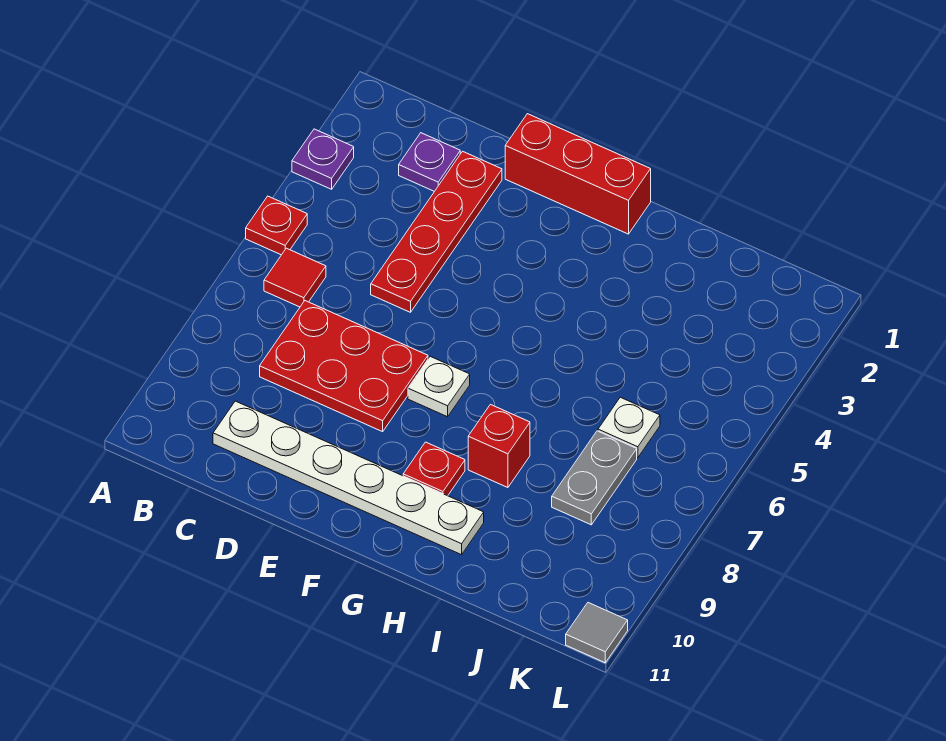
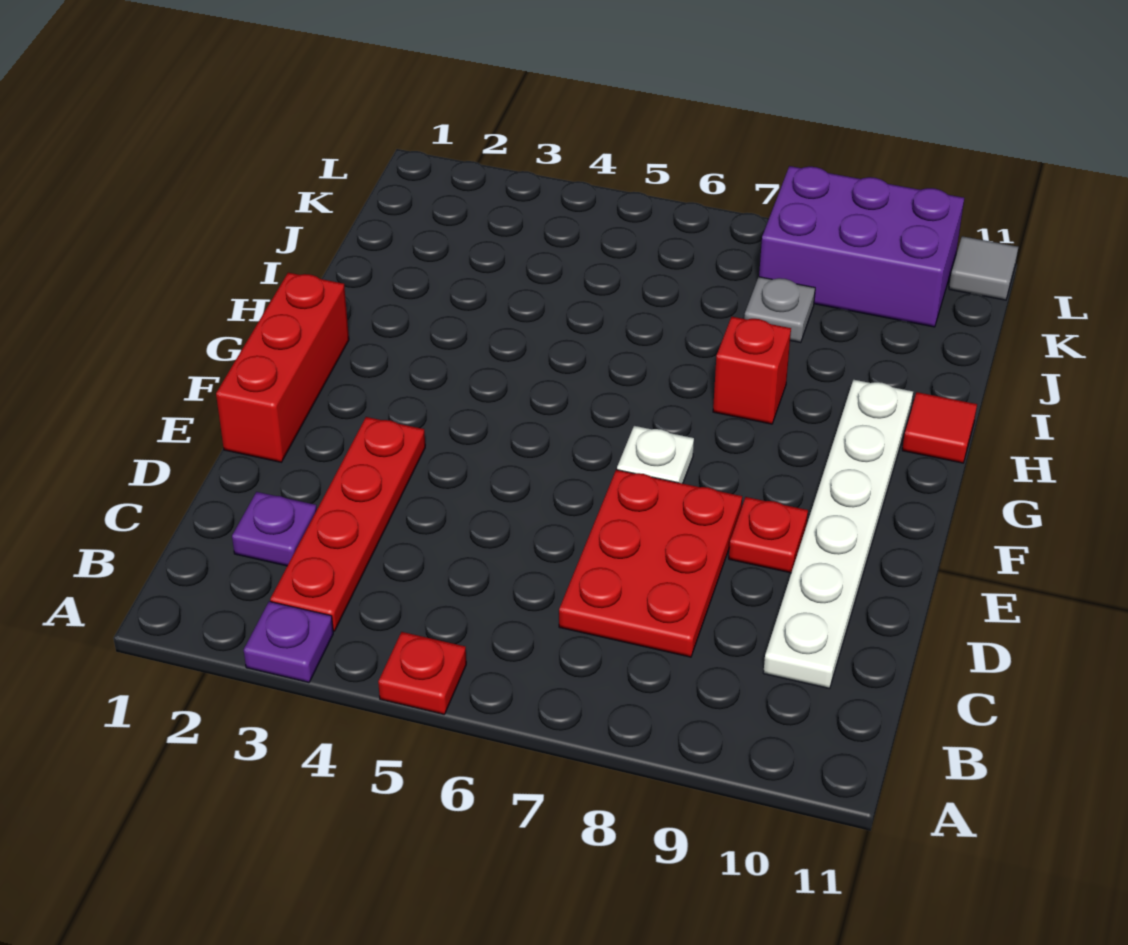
red tile B6 level 1 -> red tile H11 level 1
red plate D2:D5 level 1 -> red plate B3:E3 level 1
red plate G9 level 1 -> red plate E9 level 1
white plate J6 level 1 -> none
grey plate J7:J8 level 1 -> grey plate J8 level 1
none -> purple brick K8:L10 level 1

